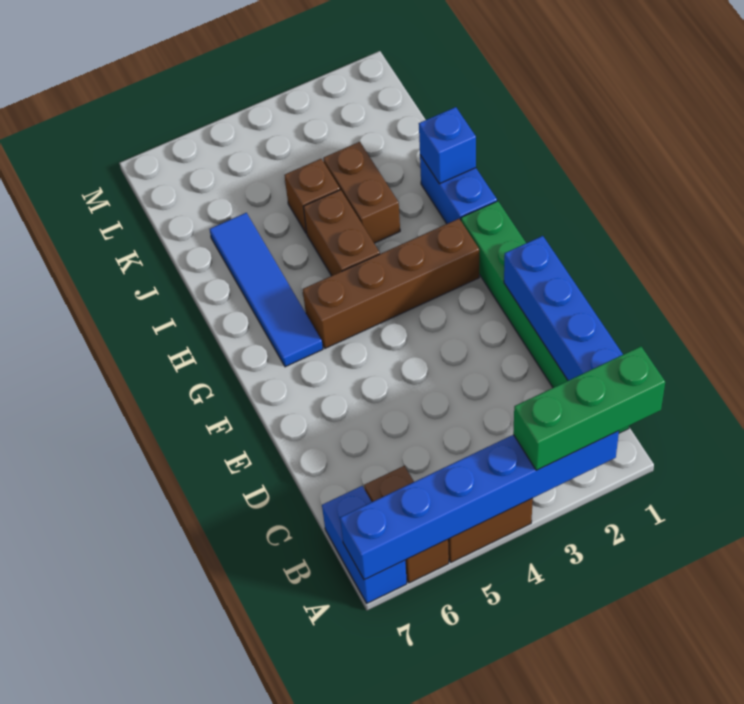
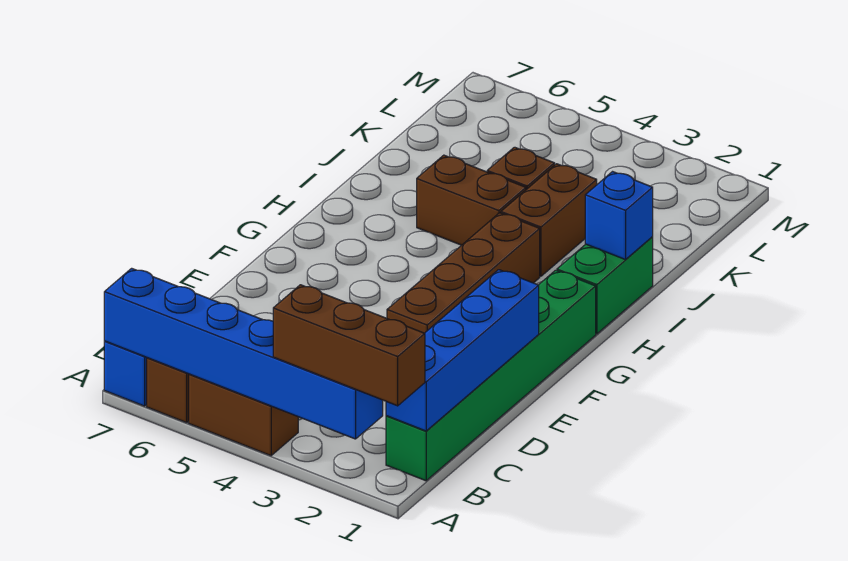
green brick A1:A3 level 3 -> brown brick A1:A3 level 3
brown brick G2:G5 level 1 -> brown brick E3:H3 level 1
blue tile G6:J6 level 1 -> none
blue brick H1:I1 level 1 -> green brick H1:I1 level 1
brown brick H4:I4 level 1 -> brown brick I4:I5 level 1

